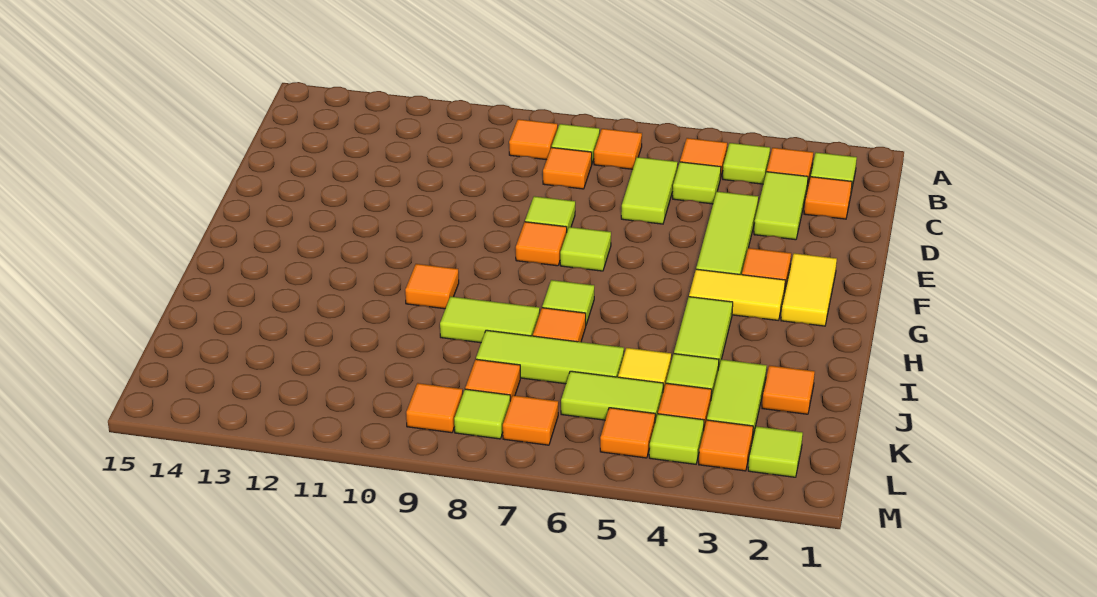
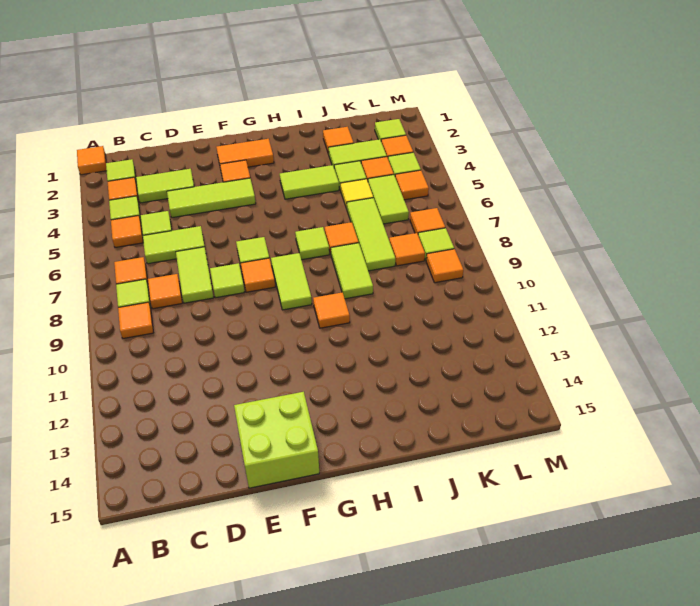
orange tile C2 level 1 -> orange tile A1 level 1
none -> lime tile D7:D8 level 1
none -> lime brick E14:F15 level 1
yellow tile F2:G2 level 1 -> orange tile F2:G2 level 1
yellow tile G3:G4 level 1 -> none
none -> lime tile G8:G9 level 1

